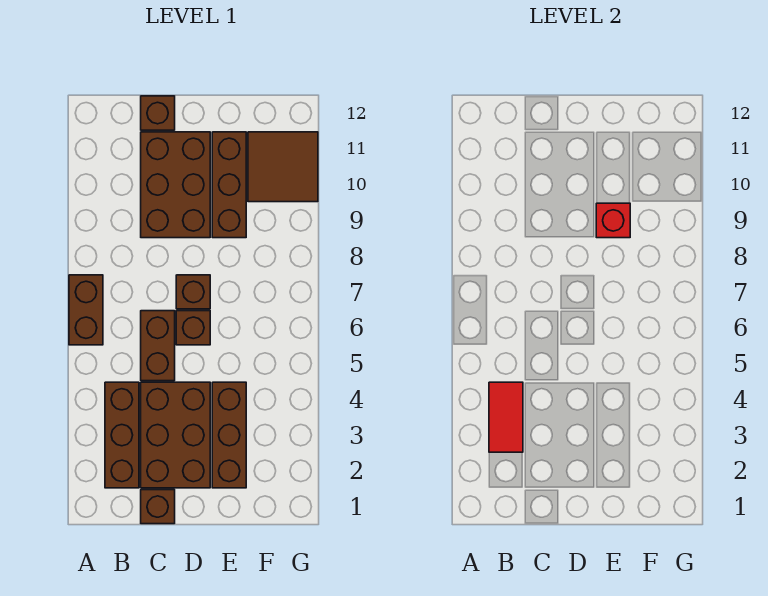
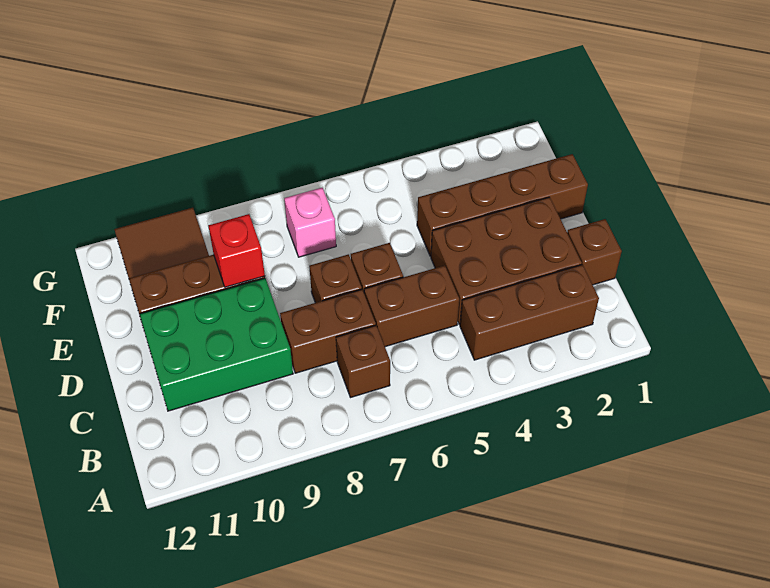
brown brick A6:A7 level 1 -> brown brick C7:C8 level 1
red tile B3:B4 level 2 -> none
brown brick C9:D11 level 1 -> green brick C9:D11 level 1
brown brick C12 level 1 -> brown brick B7 level 1
brown brick E2:E4 level 1 -> brown brick E1:E4 level 1
none -> pink brick F7 level 1

